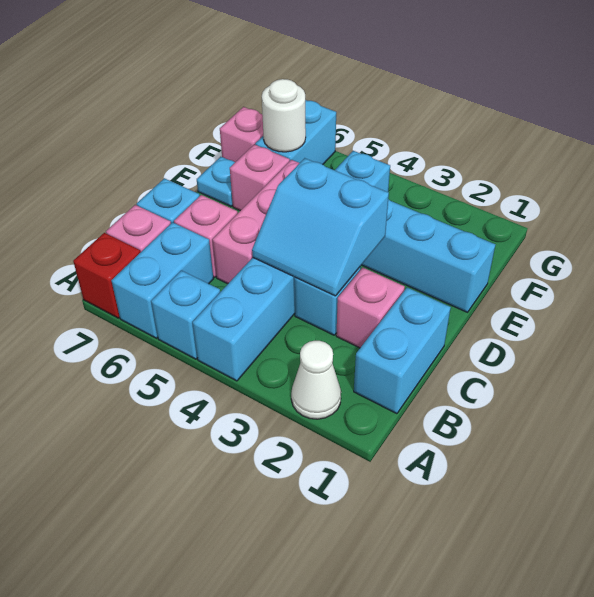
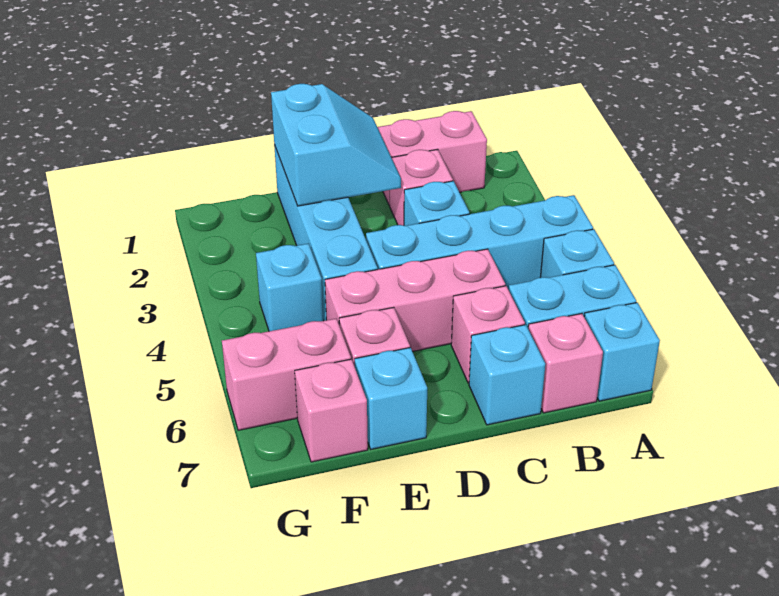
white cone A2 level 1 -> none
red brick A7 level 1 -> cyan brick A7 level 1
cyan brick B1:C1 level 1 -> pink brick B1:C1 level 1
cyan slope C3:D4 level 2 top D -> cyan slope D1:E2 level 2 top E
cyan plate E7 level 1 -> cyan brick E7 level 1
cyan brick F6:G6 level 1 -> pink brick F6:G6 level 1
white round brick F6 level 2 -> none

